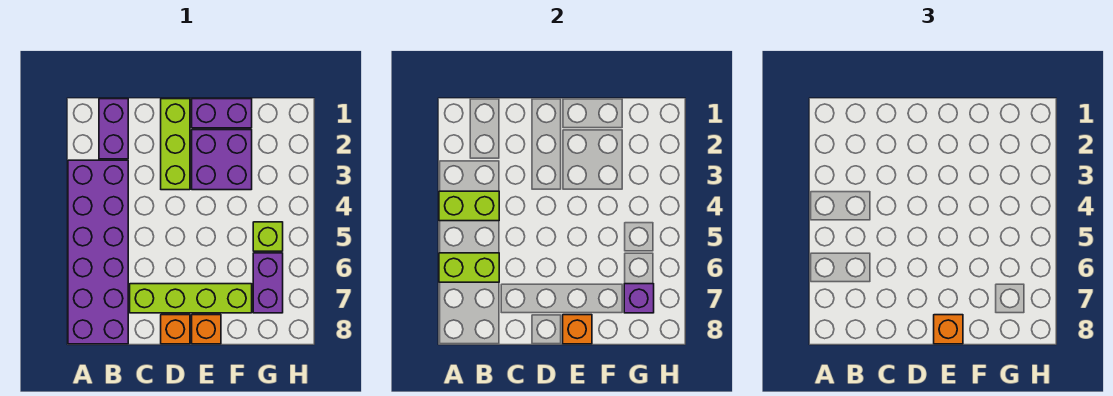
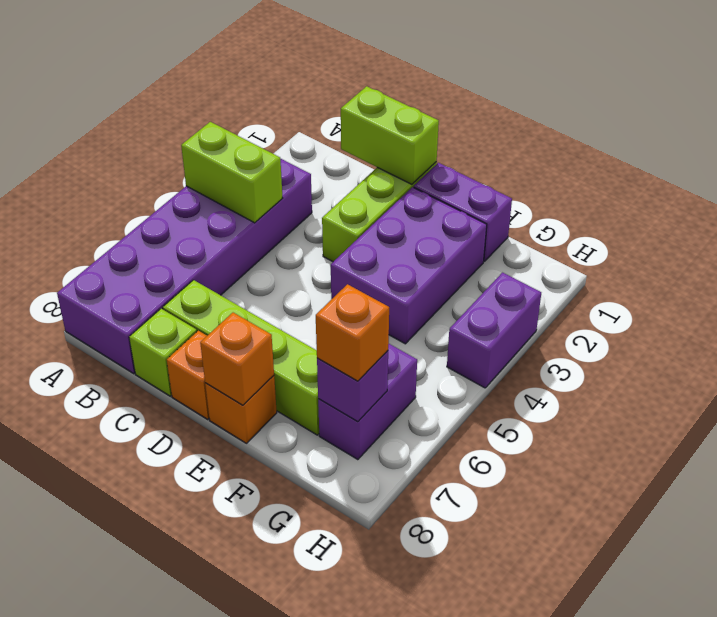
lime brick A6:B6 level 2 -> lime brick C1:D1 level 2
purple brick B1:B2 level 1 -> purple brick H3:H4 level 1
purple brick E2:F3 level 1 -> purple brick E2:F4 level 1
orange brick E8 level 3 -> orange brick G7 level 3
lime brick G5 level 1 -> lime brick C8 level 1

